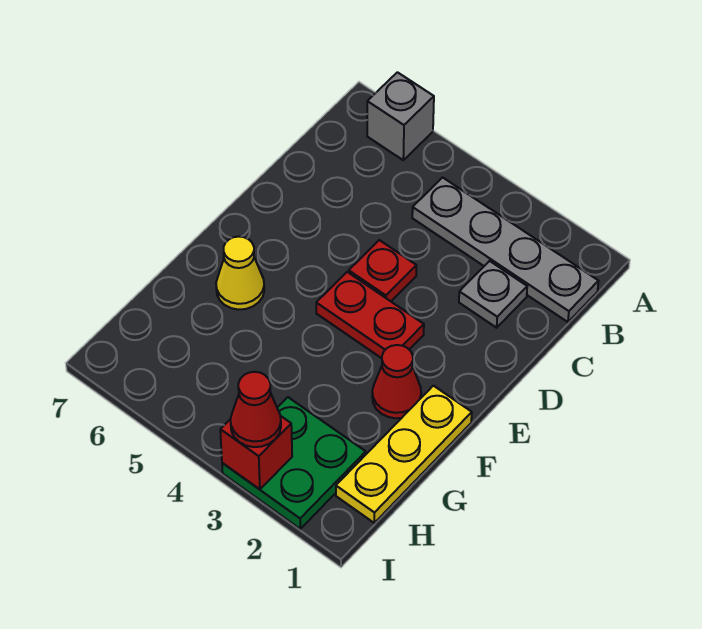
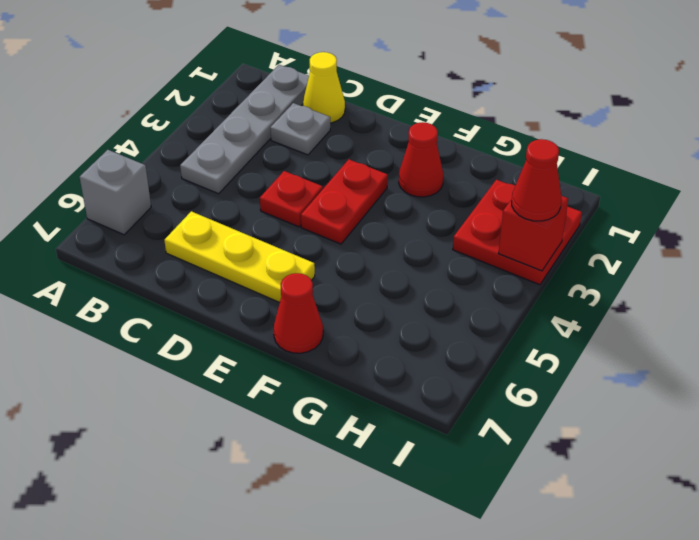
yellow plate F1:H1 level 1 -> yellow plate C6:E6 level 1
yellow cone F6 level 1 -> yellow cone C1 level 1
none -> red cone F7 level 1
green plate H2:I3 level 1 -> red plate H2:I3 level 1

